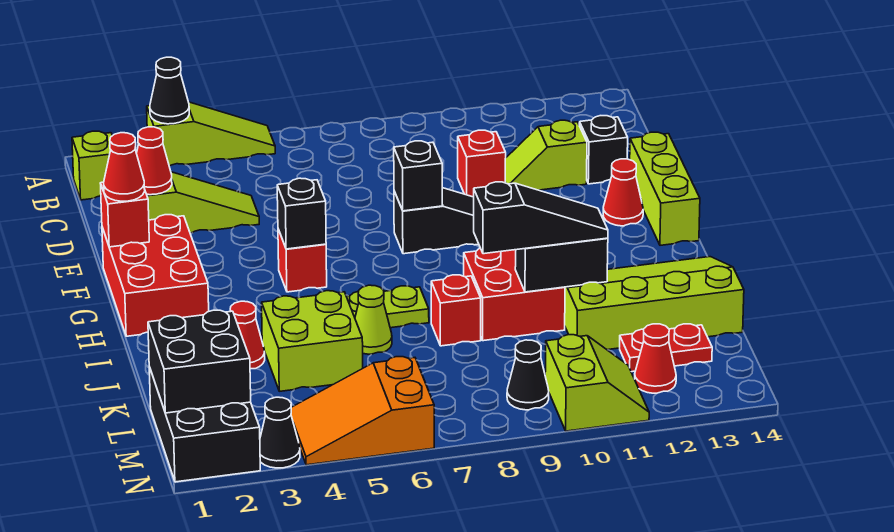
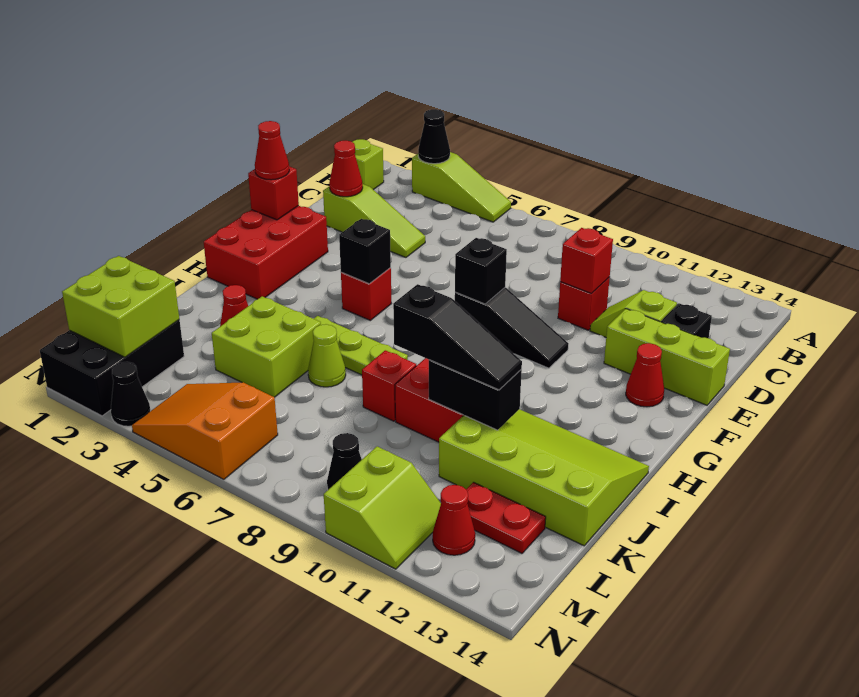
none -> red brick D10 level 2
lime brick E14:G14 level 1 -> lime brick E12:E14 level 1
black brick L1:M2 level 2 -> lime brick L1:M2 level 2

